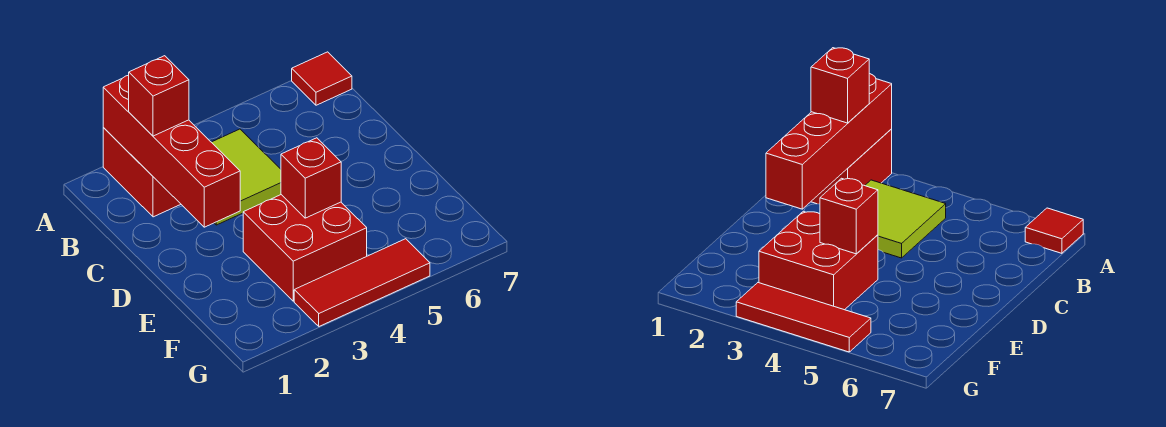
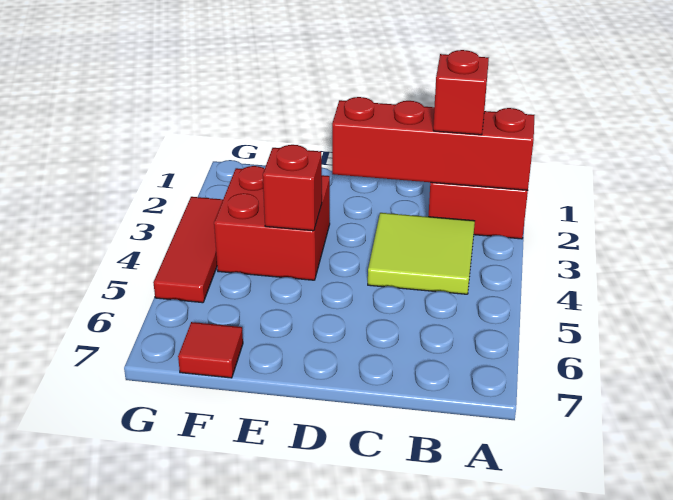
red tile A7 level 1 -> red tile F7 level 1

